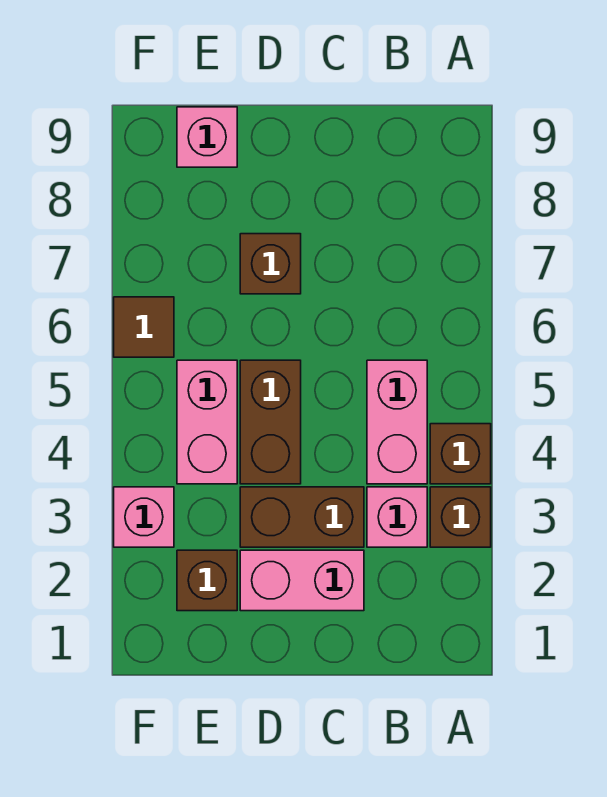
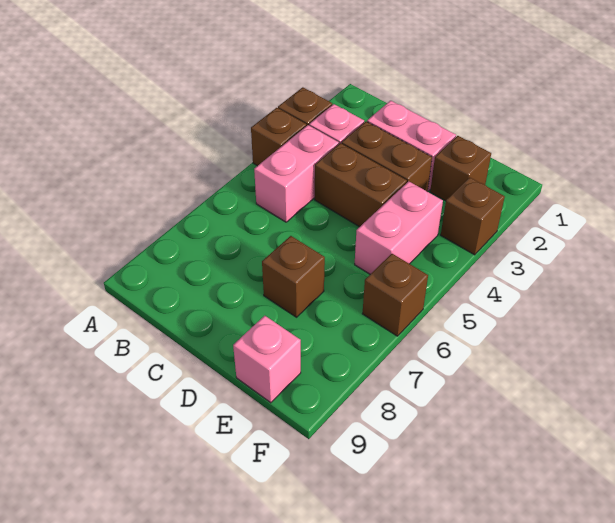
brown brick D4:D5 level 1 -> brown brick C4:D4 level 1
pink brick F3 level 1 -> brown brick F3 level 1
brown tile F6 level 1 -> brown brick F6 level 1

